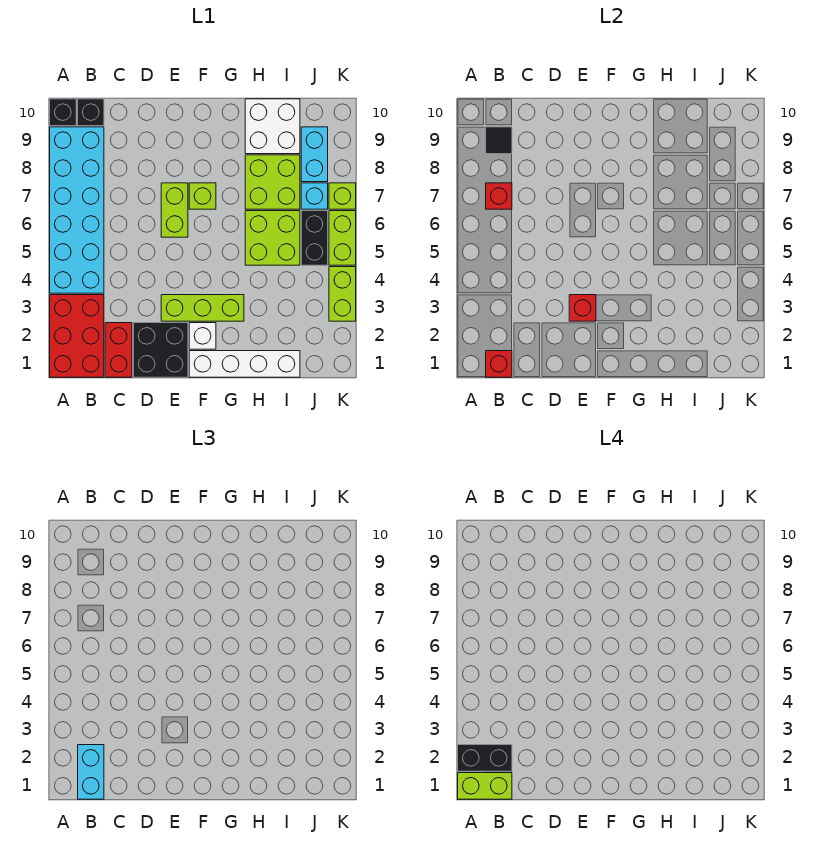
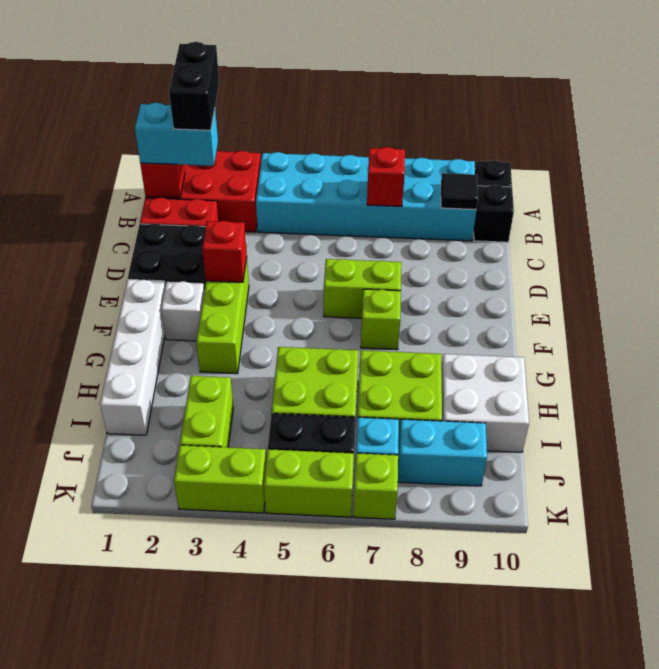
lime brick A1:B1 level 4 -> lime brick I3:J3 level 1

